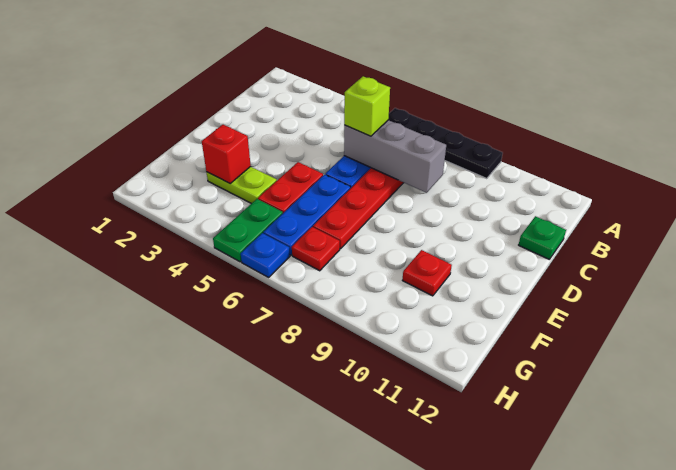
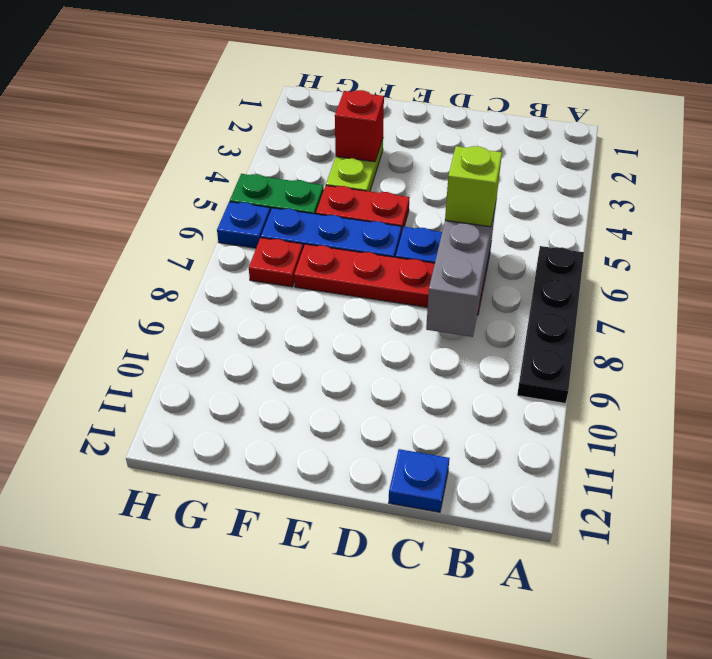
green plate C12 level 1 -> blue plate C12 level 1
red plate F10 level 1 -> none

